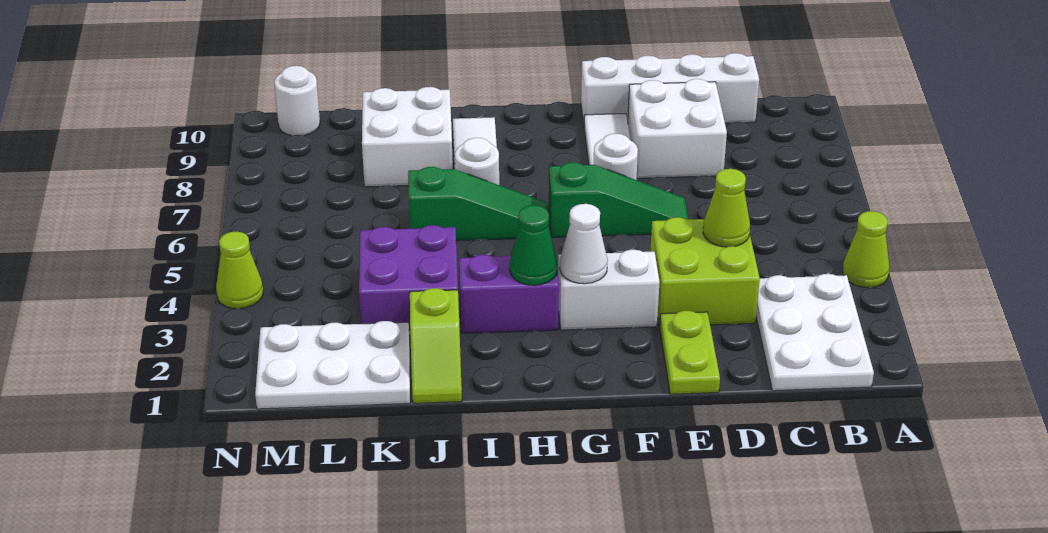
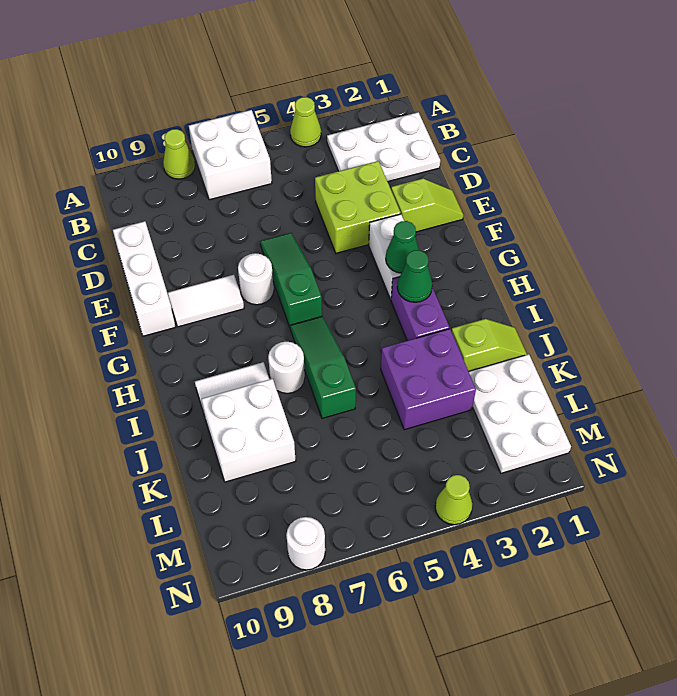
white brick C10:F10 level 1 -> white brick D10:F10 level 1
lime cone D4 level 2 -> lime cone A8 level 1
white brick D8:E9 level 1 -> white brick A6:B7 level 1
lime plate E1:E2 level 1 -> lime slope E1:E2 level 1 top 2
white cone G3 level 2 -> green cone G3 level 2
white round brick M10 level 1 -> white round brick N8 level 1

